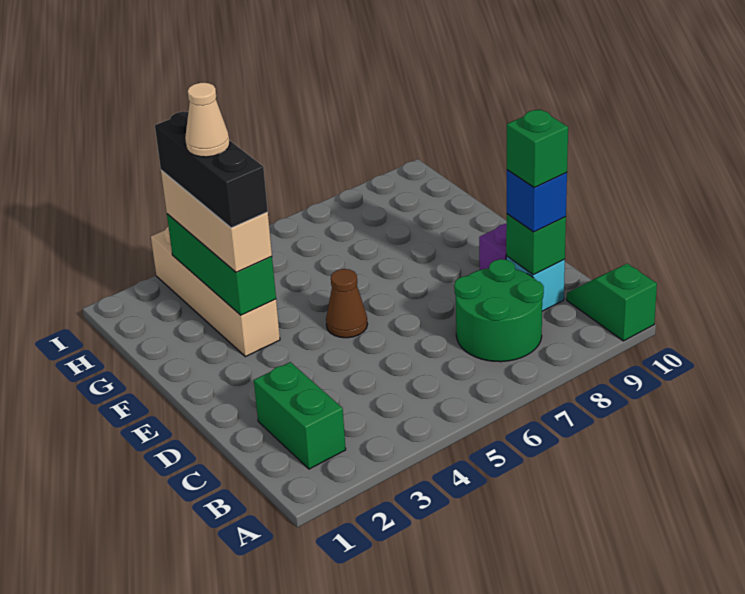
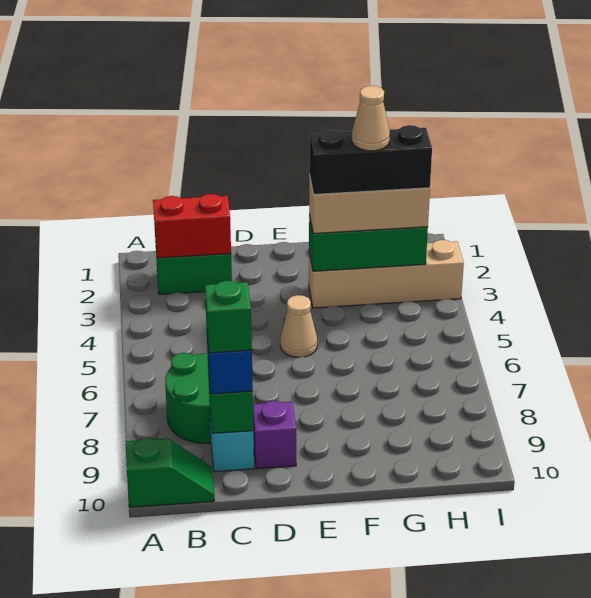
none -> red brick B2:C2 level 2
brown cone E5 level 1 -> tan cone E5 level 1

